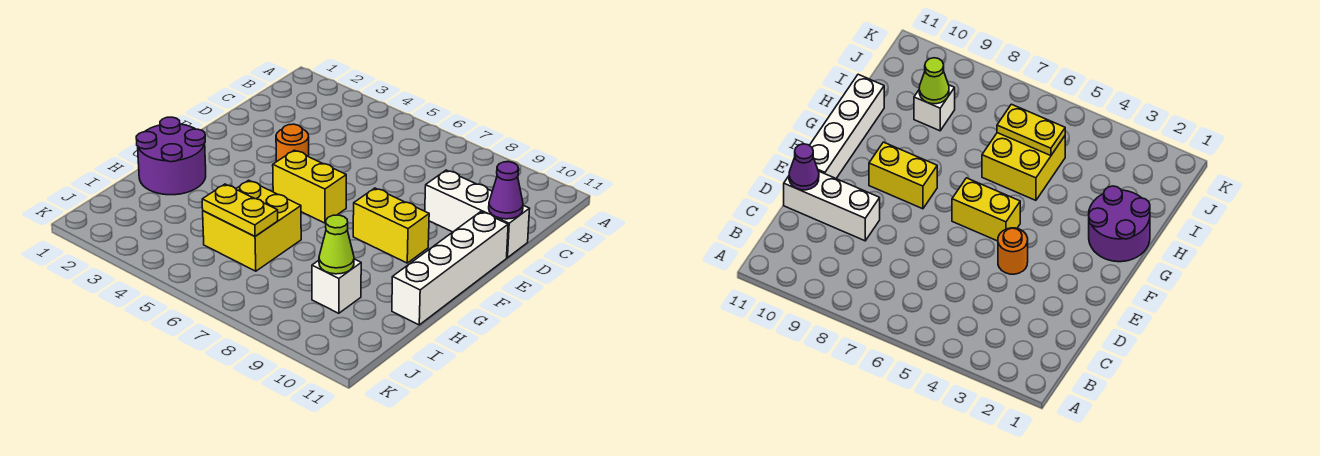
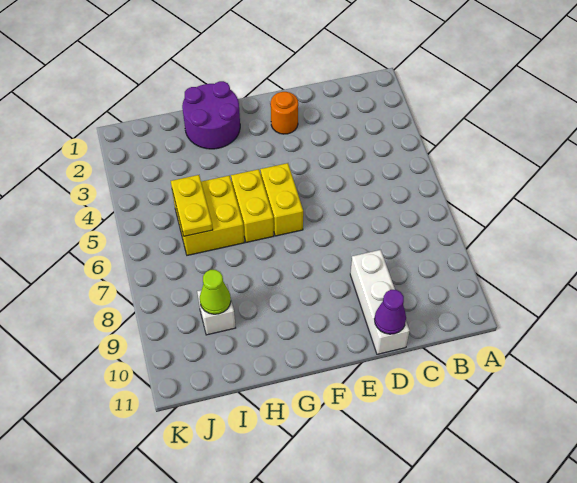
orange round brick E4 level 1 -> orange round brick E2 level 1
white brick E11:H11 level 1 -> none
yellow brick F8:F9 level 1 -> yellow brick G5:G6 level 1

